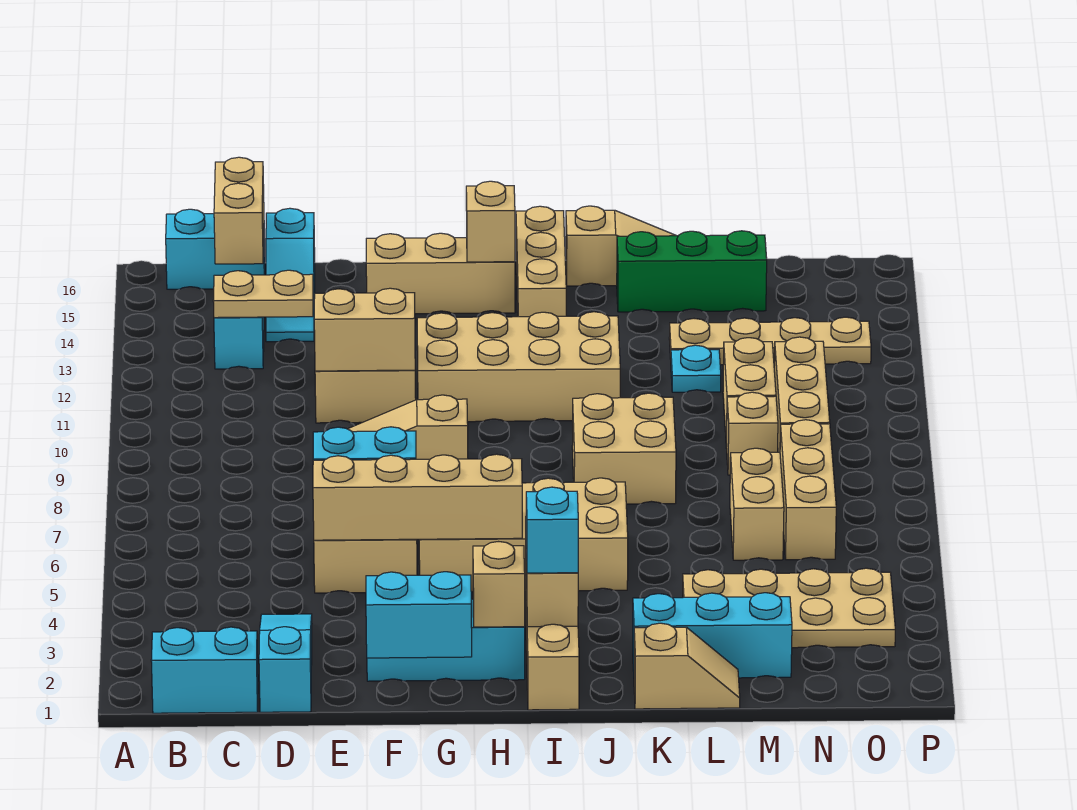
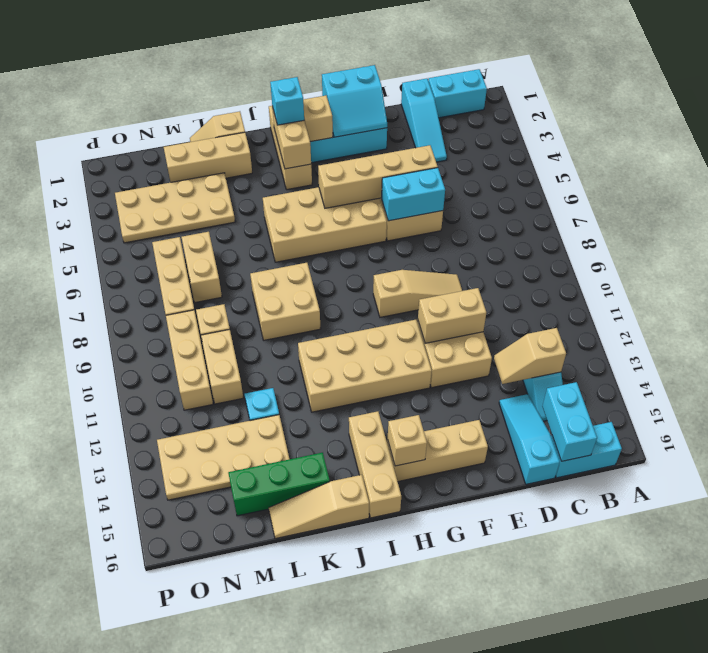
tan plate C13:D13 level 2 -> tan slope C13:D13 level 2 top C
tan brick C15:C16 level 2 -> cyan brick C15:C16 level 2
cyan brick K2:M2 level 1 -> tan brick K2:M2 level 1
tan plate L13:O13 level 1 -> tan plate L13:O14 level 1

